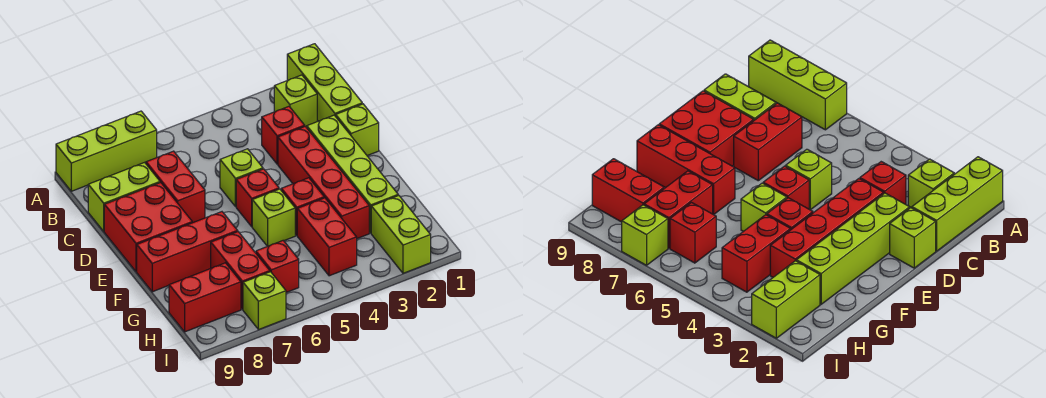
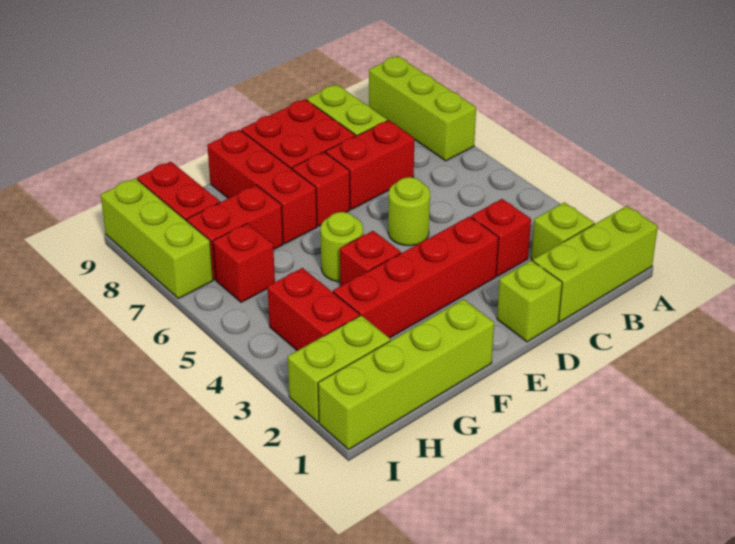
lime brick D2:G2 level 1 -> lime brick F1:I1 level 1
lime brick D5 level 1 -> lime round brick D5 level 1
red brick E5 level 1 -> red brick E7 level 1
lime brick F5 level 1 -> lime round brick F5 level 1
red brick G4:H4 level 1 -> red brick H3:H4 level 1
lime brick I7 level 1 -> lime brick I7:I9 level 1

